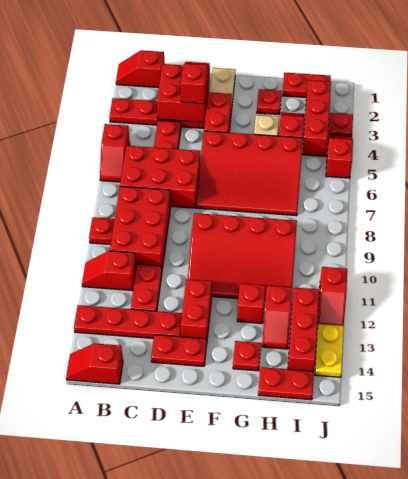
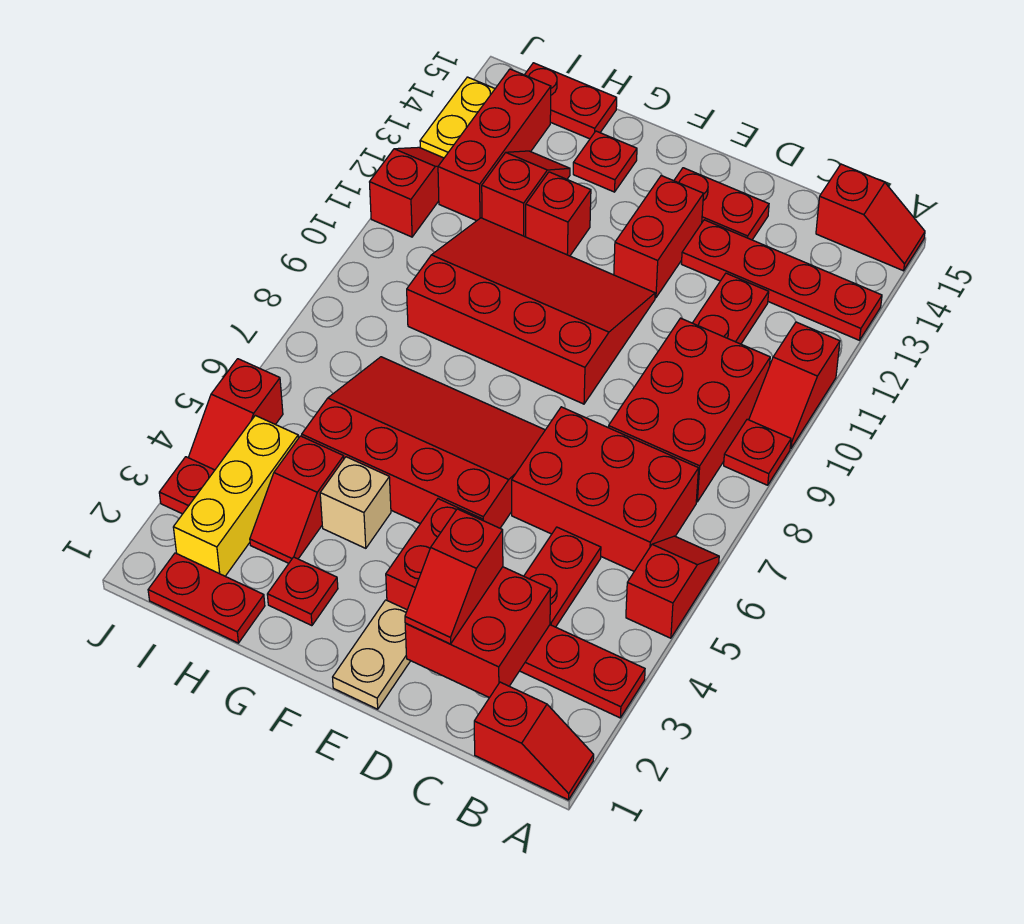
red slope A11:B11 level 1 top B -> red slope A10:A11 level 1 top 11
red brick I2:I4 level 1 -> yellow brick I2:I4 level 1

